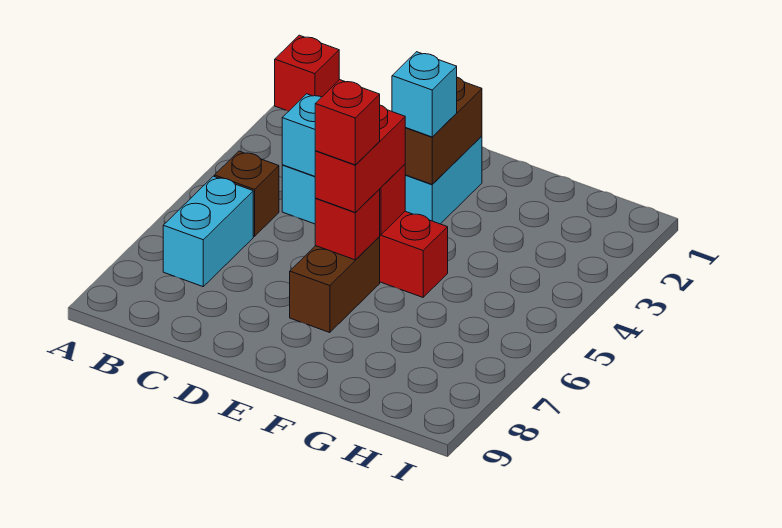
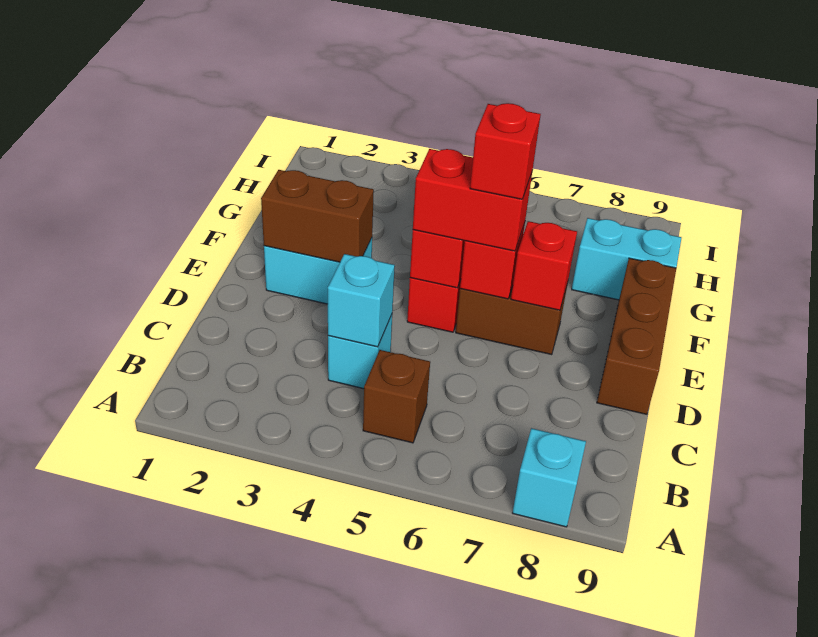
red brick A1 level 1 -> red brick E7 level 2
cyan brick B6:B7 level 1 -> cyan brick G8:G9 level 1
none -> brown brick D9:F9 level 1
cyan brick E3 level 3 -> cyan brick A8 level 1

